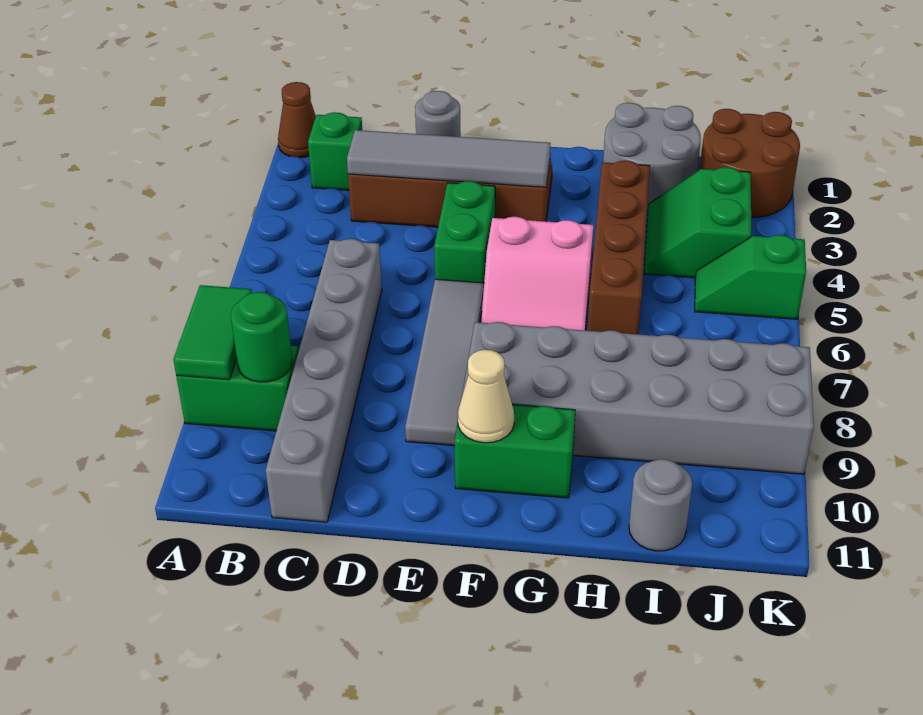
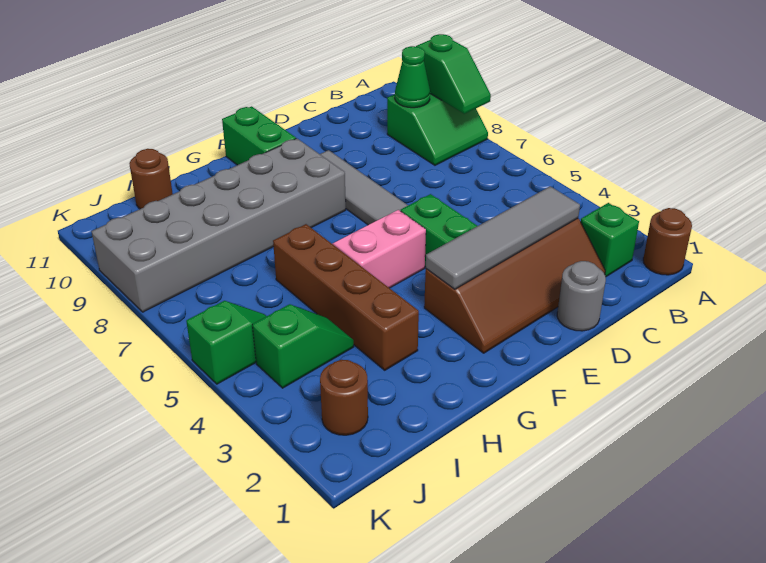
brown cone A1 level 1 -> brown round brick A1 level 1
green tile A8:A9 level 2 -> green slope A8:A9 level 2 top 9
green round brick B9 level 2 -> green cone B9 level 2
grey brick C6:C11 level 1 -> none
green brick F10:G10 level 1 -> green brick F10:F11 level 1
tan cone F10 level 2 -> none
grey round brick H1:I2 level 1 -> none
green slope I3:J4 level 1 top J -> green slope I4:J4 level 1 top J
grey round brick I11 level 1 -> brown round brick I11 level 1
brown round brick J1:K2 level 1 -> brown round brick J2 level 1

